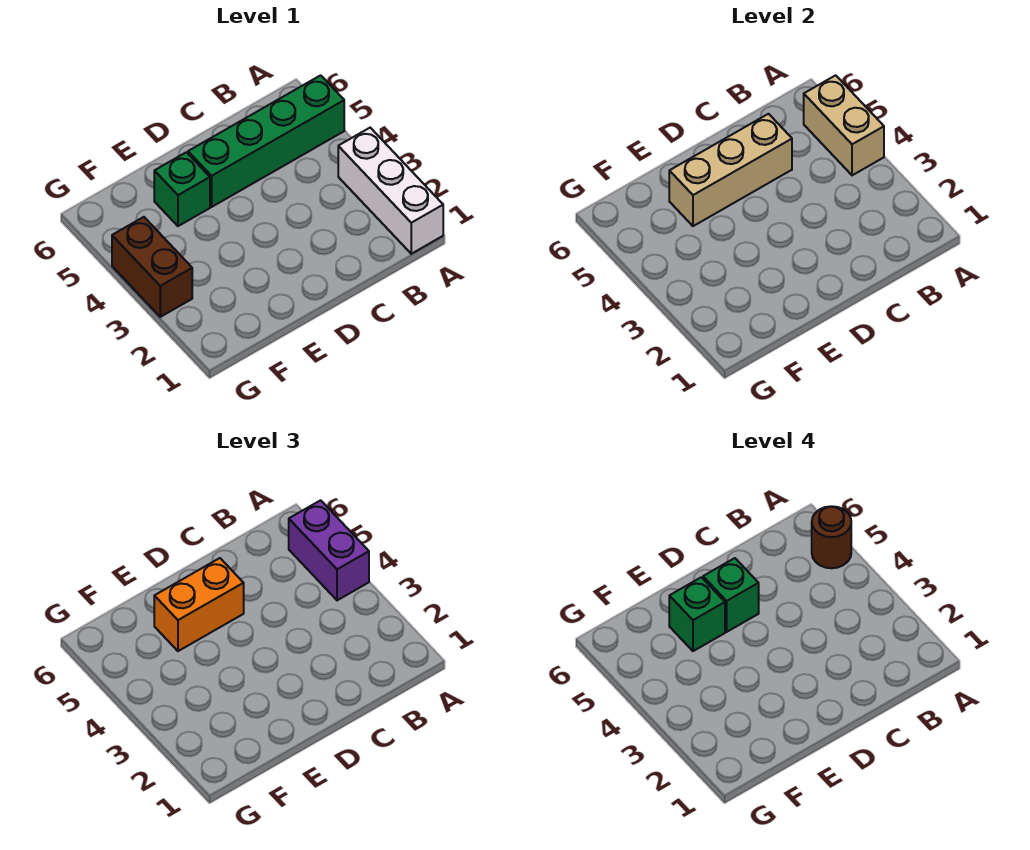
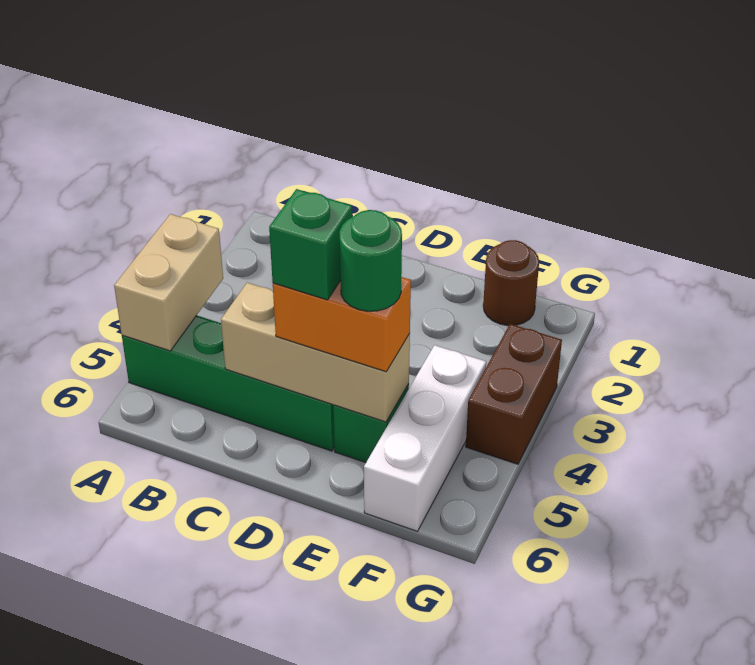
white brick A1:A3 level 1 -> white brick F4:F6 level 1
purple brick A4:A5 level 3 -> none
brown round brick A5 level 4 -> brown round brick F1 level 1
green brick E5 level 4 -> green round brick E5 level 4

